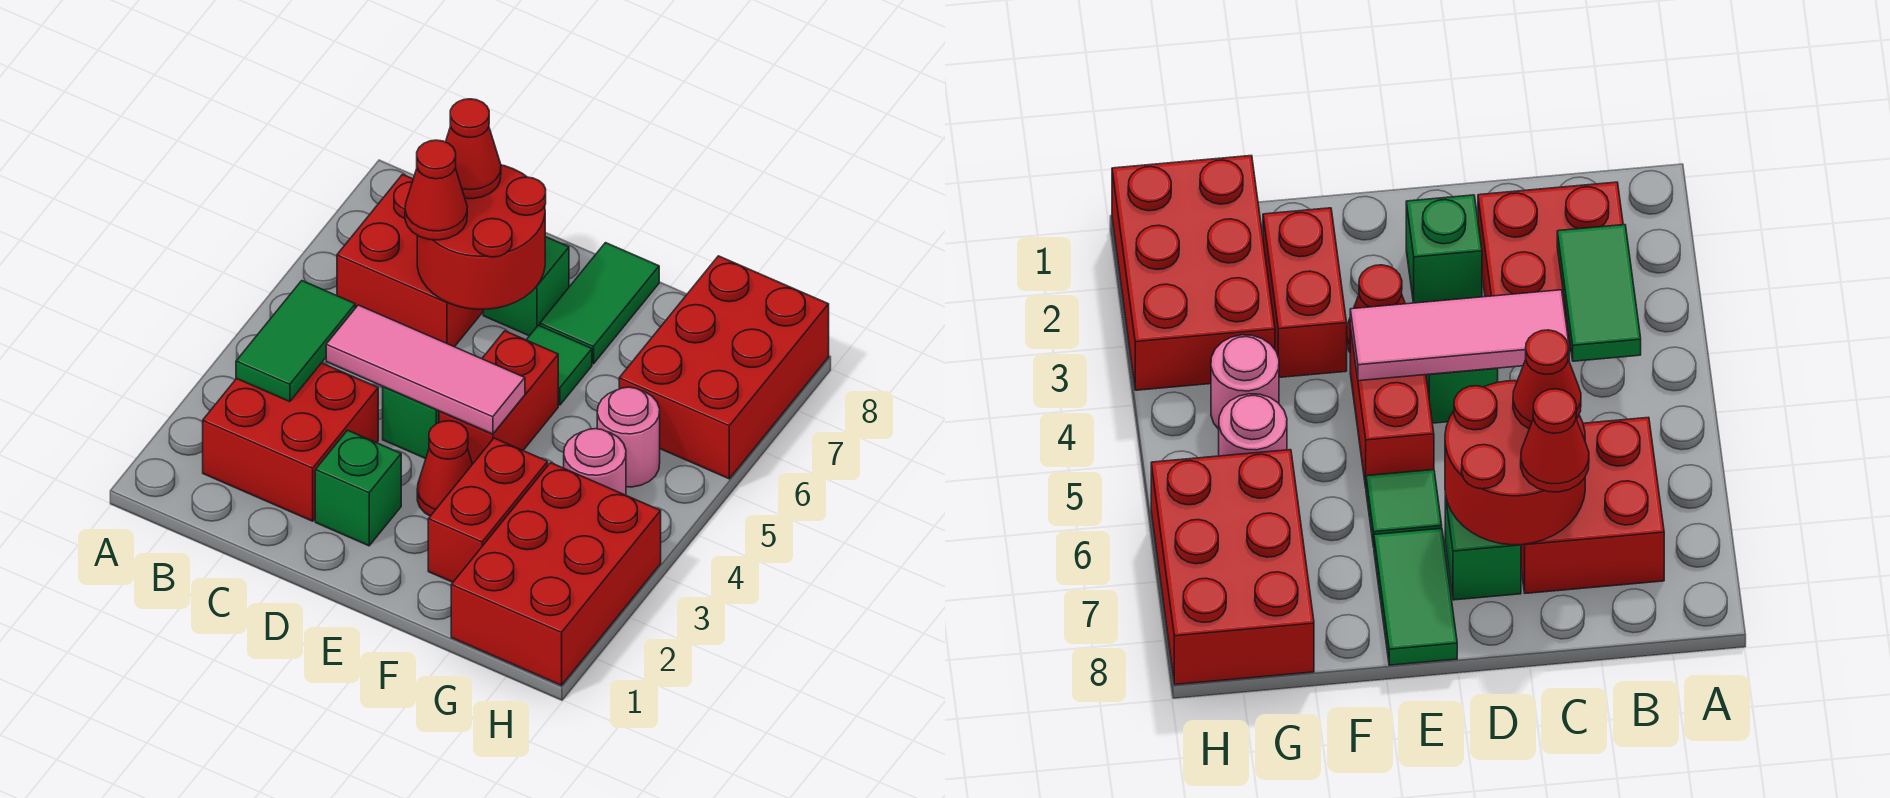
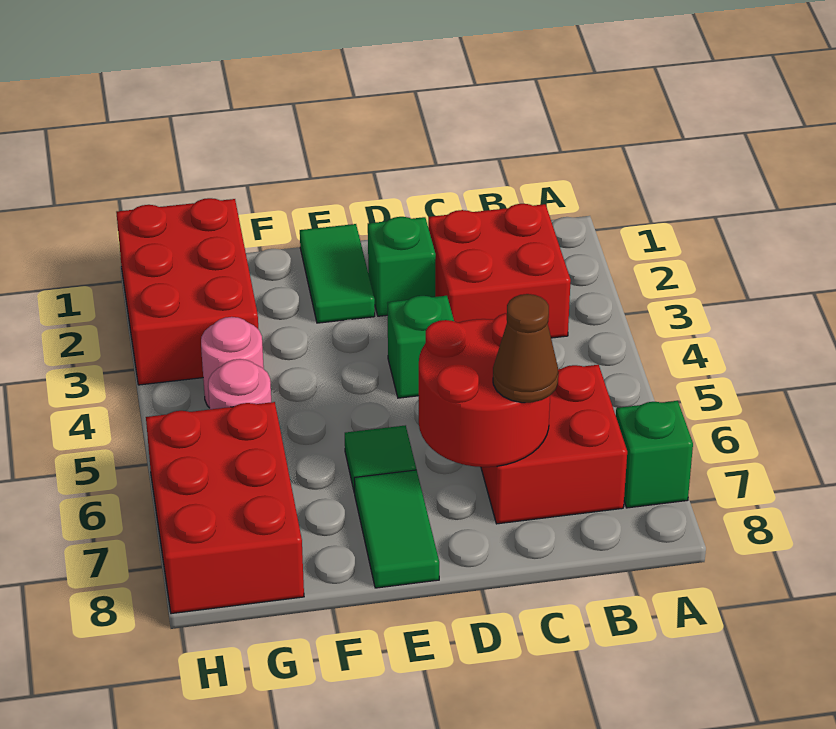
green tile B3:B4 level 2 -> green tile E1:E2 level 1
pink tile C4:E4 level 2 -> none
red cone C6 level 3 -> none
red cone C7 level 3 -> brown cone C7 level 3
green brick D7 level 1 -> green brick A7 level 1
red cone E3 level 1 -> none
red brick E4:E5 level 1 -> none
red brick F2:F3 level 1 -> none

